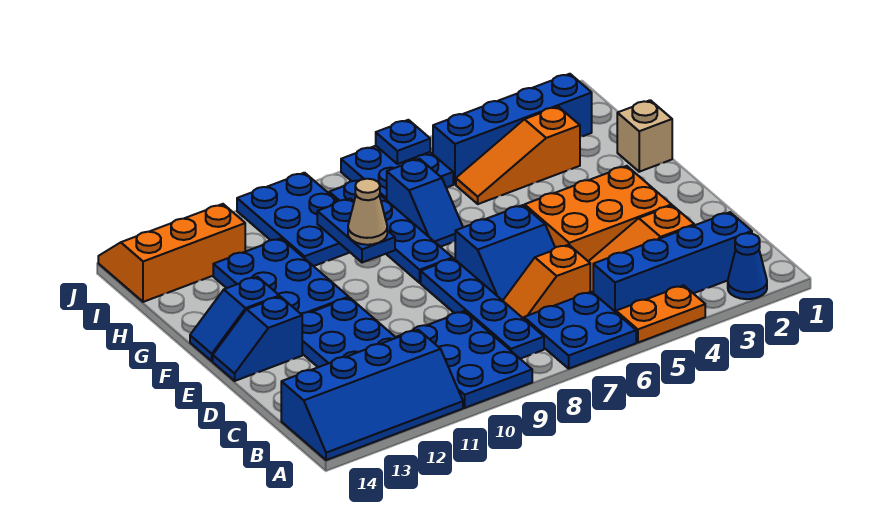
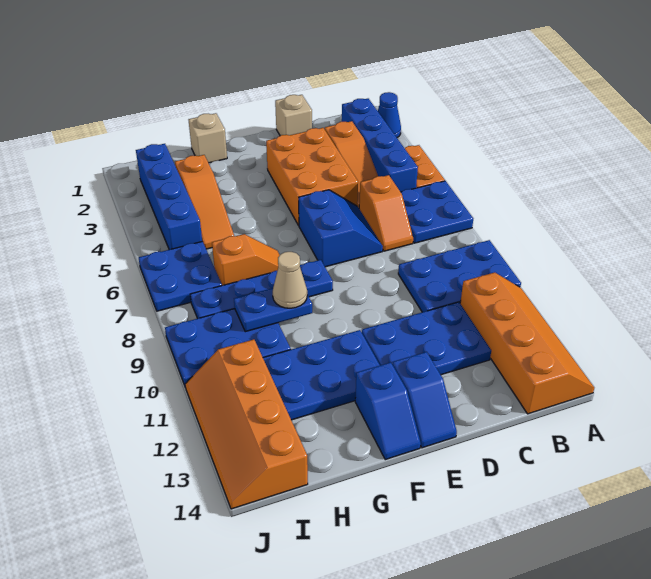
blue slope A11:B14 level 1 top B -> orange slope A11:B14 level 1 top B
blue plate B8:E8 level 1 -> none
none -> tan brick D1 level 1
blue slope G7:H7 level 1 top H -> orange slope G7:H7 level 1 top H
orange slope I12:J14 level 1 top I -> orange slope I11:J14 level 1 top I
blue plate J6 level 2 -> none

